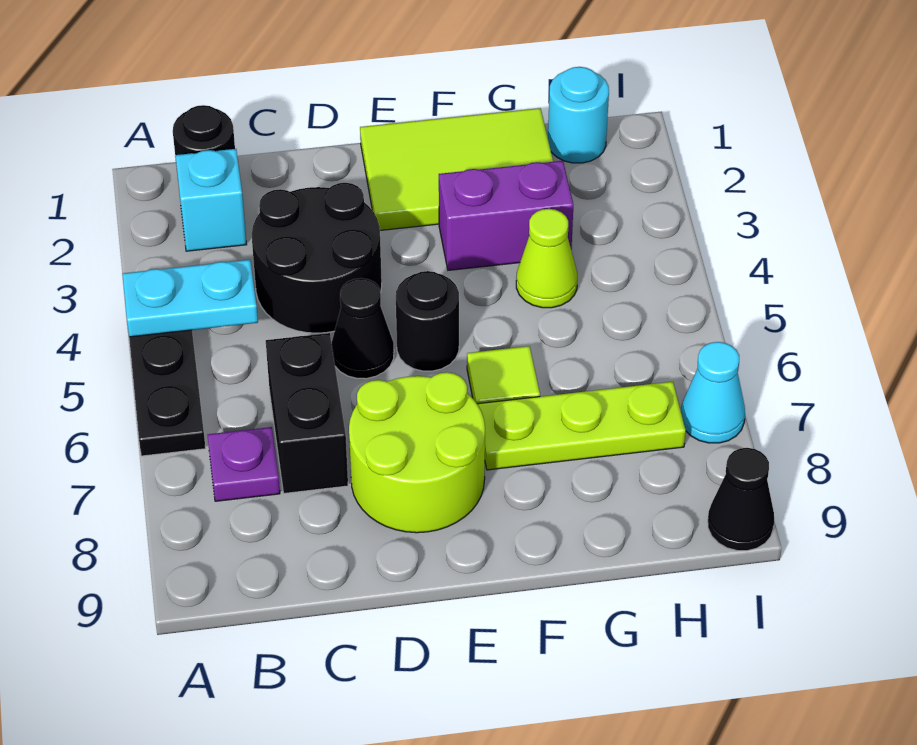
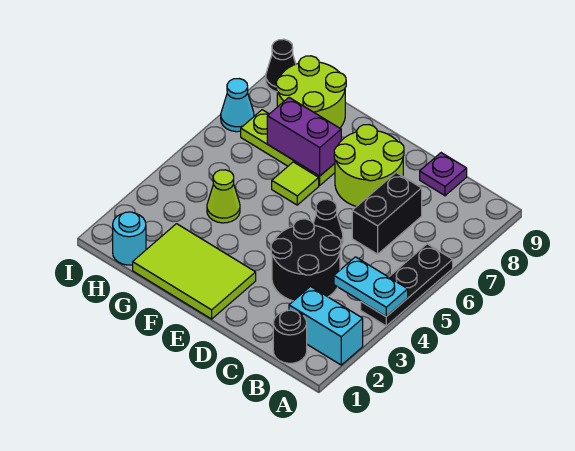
cyan brick B2 level 1 -> cyan brick A2:B2 level 1
purple plate B7 level 1 -> purple plate C9 level 1
black round brick E5 level 1 -> none
purple brick F3:G3 level 1 -> purple brick F7:G7 level 2
none -> lime round brick G8:H9 level 1

